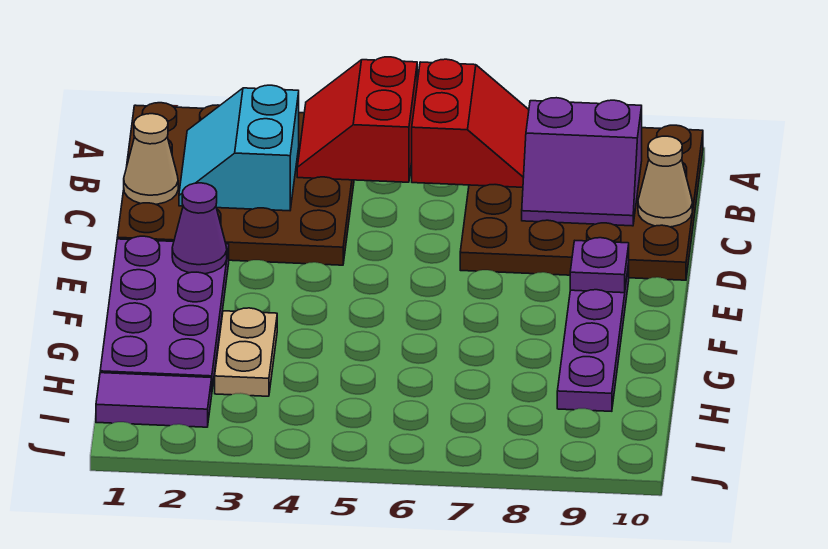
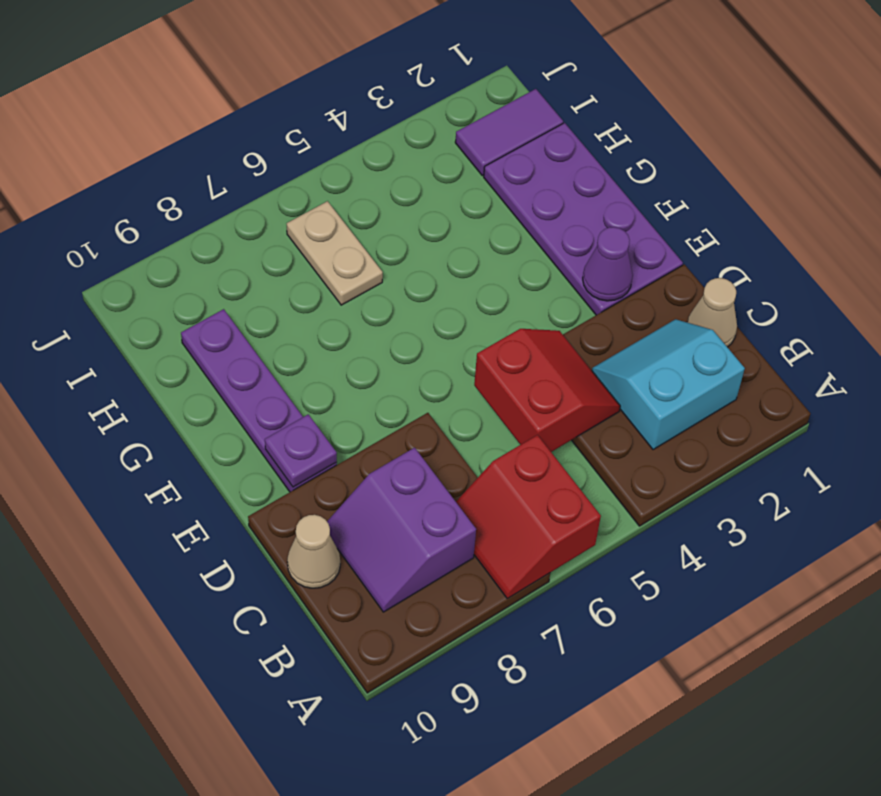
red slope A4:B5 level 2 top 5 -> red slope C4:D5 level 2 top 5
cyan slope B2:C3 level 2 top 3 -> cyan slope B2:C3 level 2 top B
purple slope B8:C9 level 2 top B -> purple slope B8:C9 level 2 top 8
tan plate G3:H3 level 1 -> tan plate H6:I6 level 1

